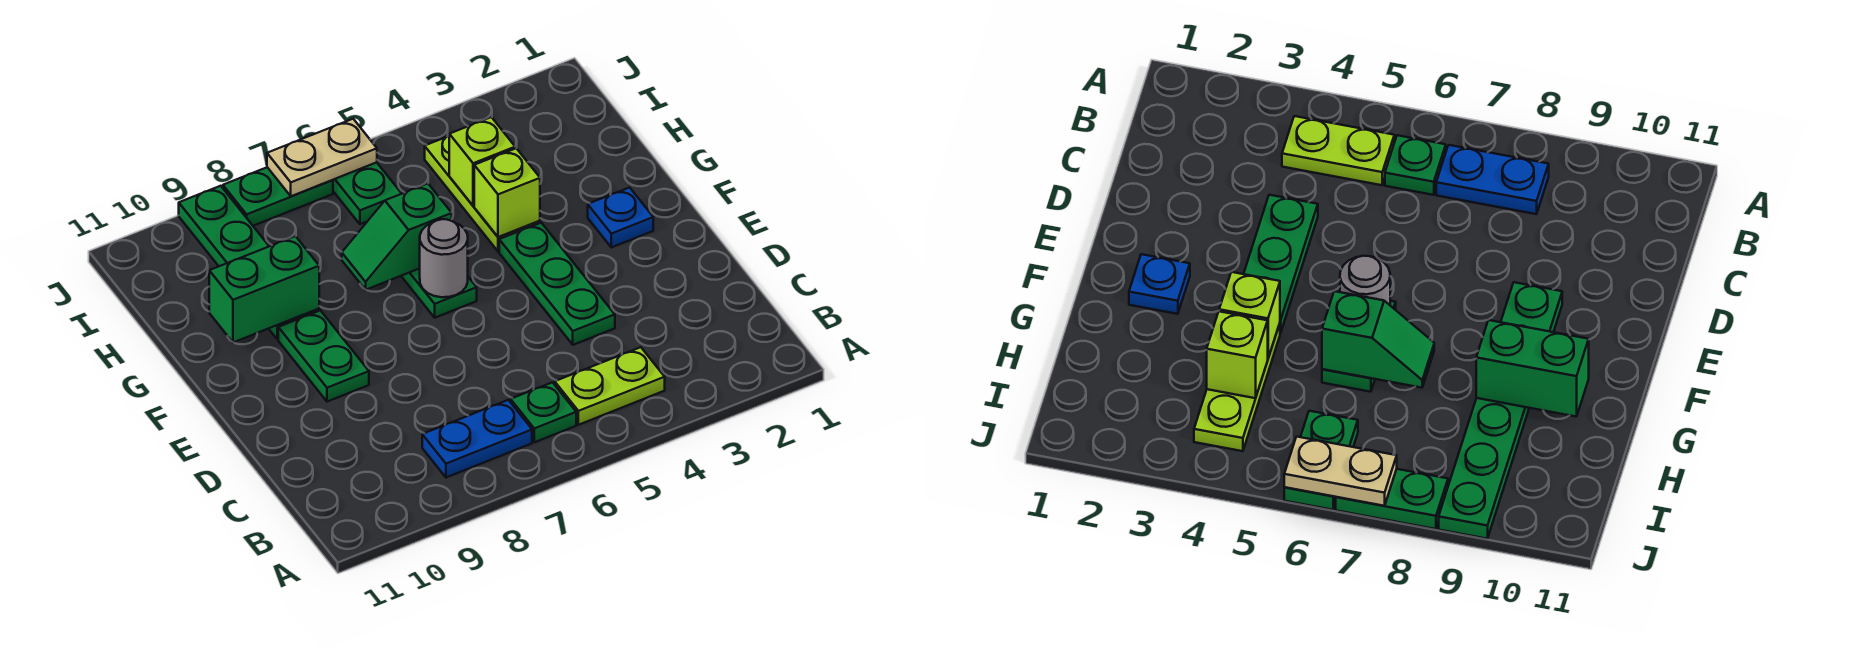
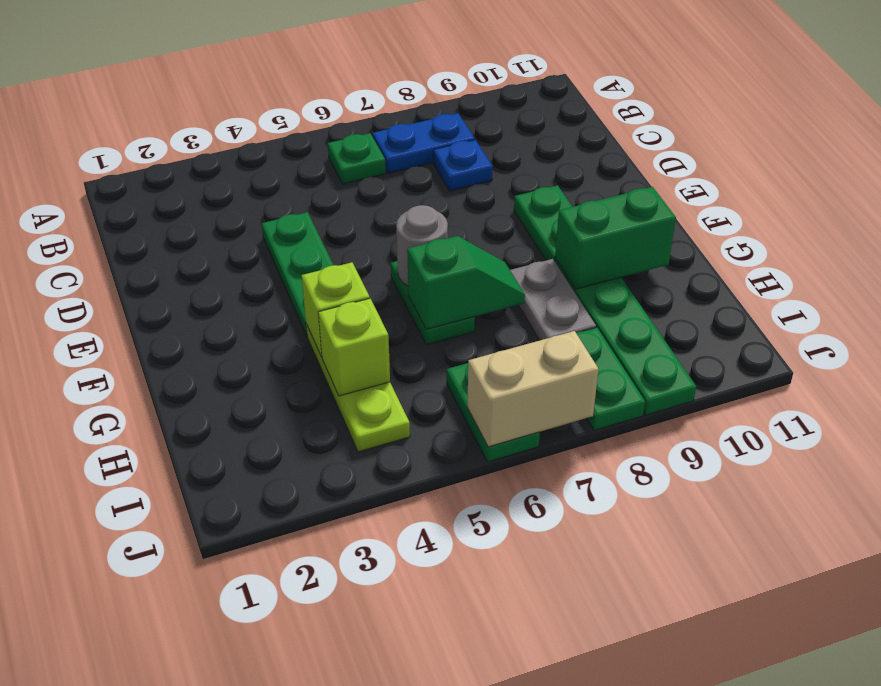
lime plate B4:B5 level 1 -> none
blue plate F2 level 1 -> blue plate C8 level 1
none -> grey plate G8:H8 level 1
tan plate J6:J7 level 2 -> tan brick J6:J7 level 2
green plate J7:J8 level 1 -> green plate I8:J8 level 1

